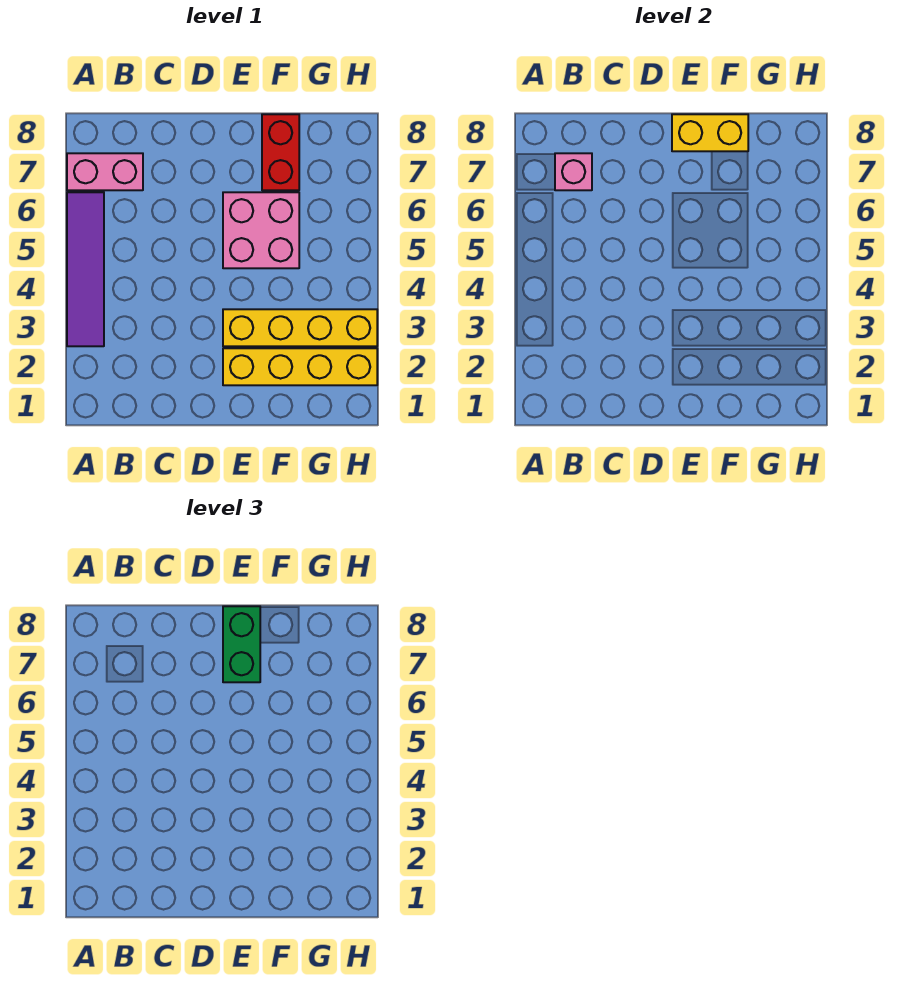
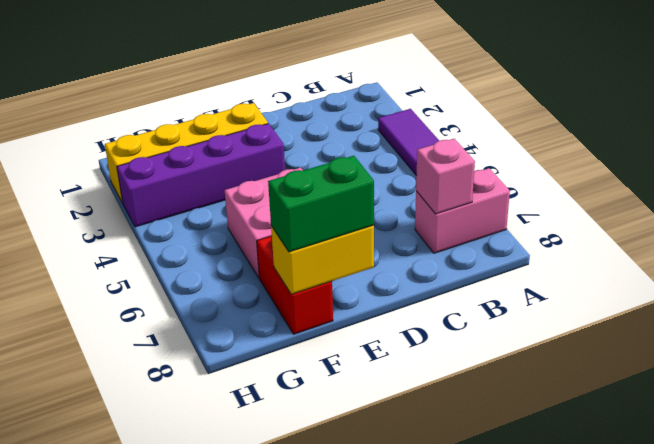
yellow brick E3:H3 level 1 -> purple brick E3:H3 level 1
green brick E7:E8 level 3 -> green brick E8:F8 level 3

